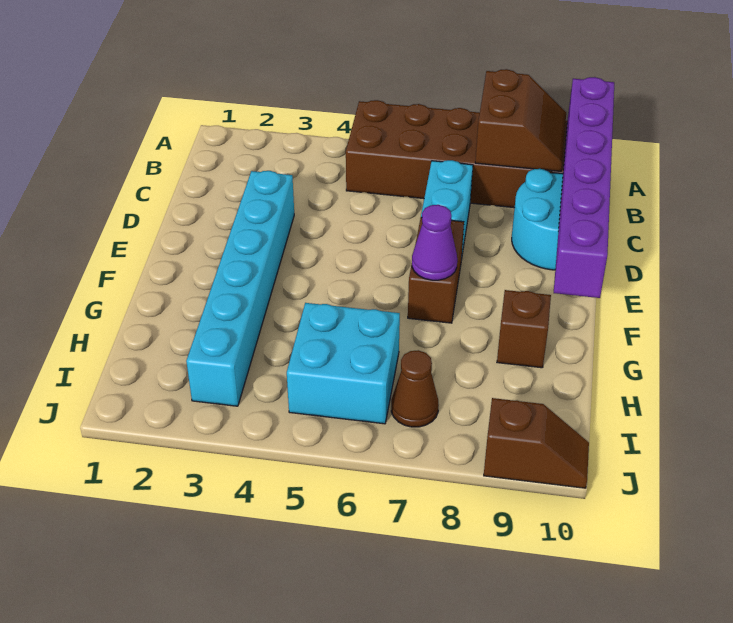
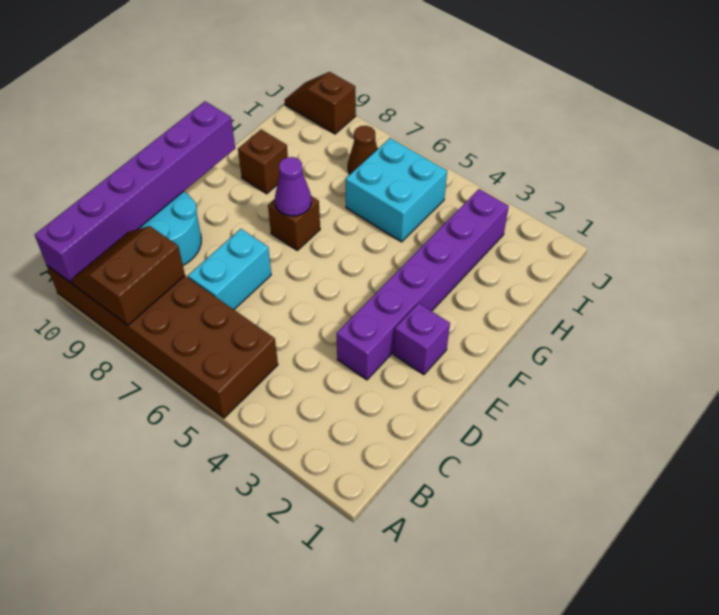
cyan brick D3:I3 level 1 -> purple brick D3:I3 level 1
none -> purple brick E2 level 1
brown brick E7:F7 level 1 -> brown brick F7 level 1

